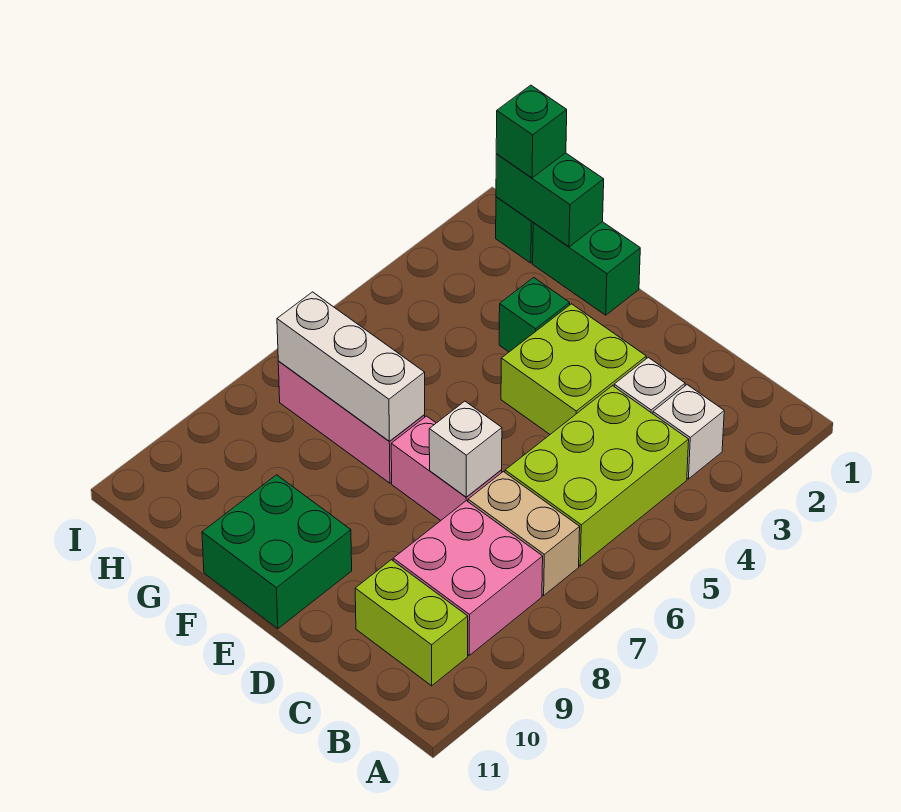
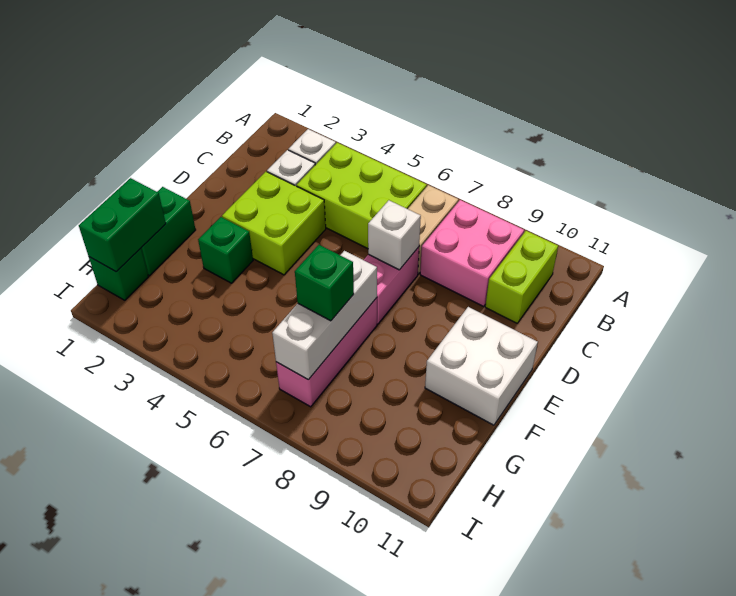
green brick E10:F11 level 1 -> white brick E10:F11 level 1
green brick H1 level 3 -> green brick G7 level 3

